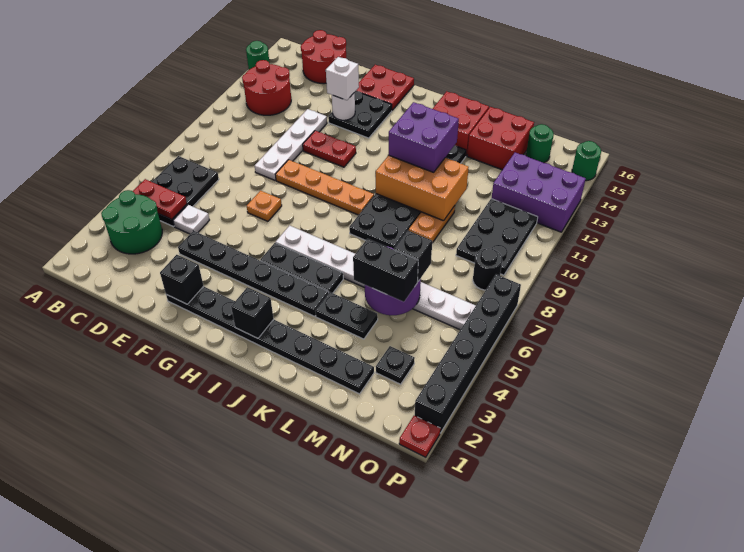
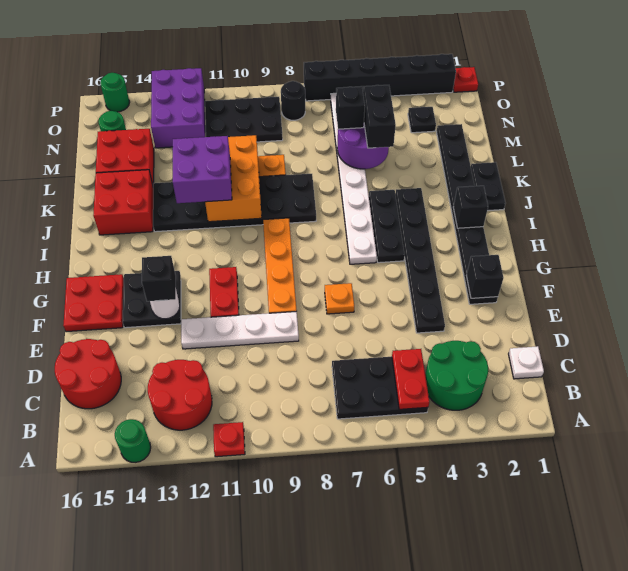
none -> red plate A11 level 1
white plate D5 level 1 -> white plate C1 level 1
white brick F13 level 3 -> black brick F13 level 3
black plate K4:L4 level 1 -> black plate J1:K1 level 1

